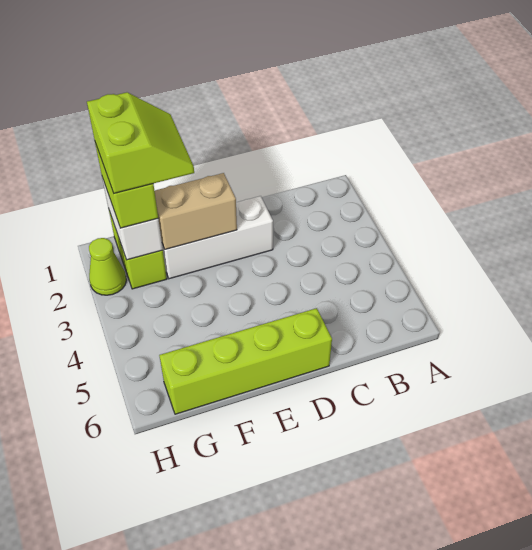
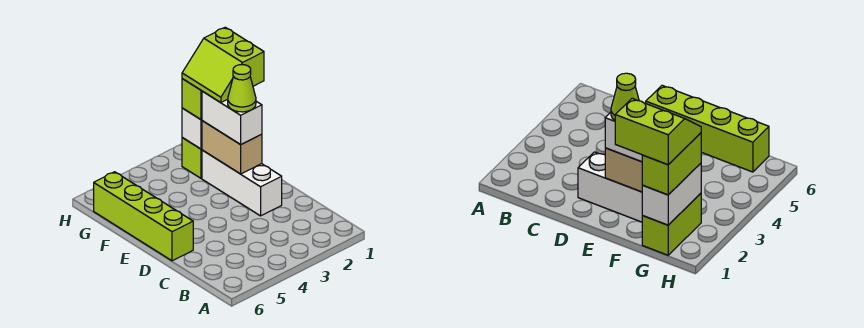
none -> white brick E2:F2 level 3
lime slope F1:G2 level 4 top G -> lime slope F1:G2 level 4 top 1
lime cone H2 level 1 -> lime cone E2 level 4

